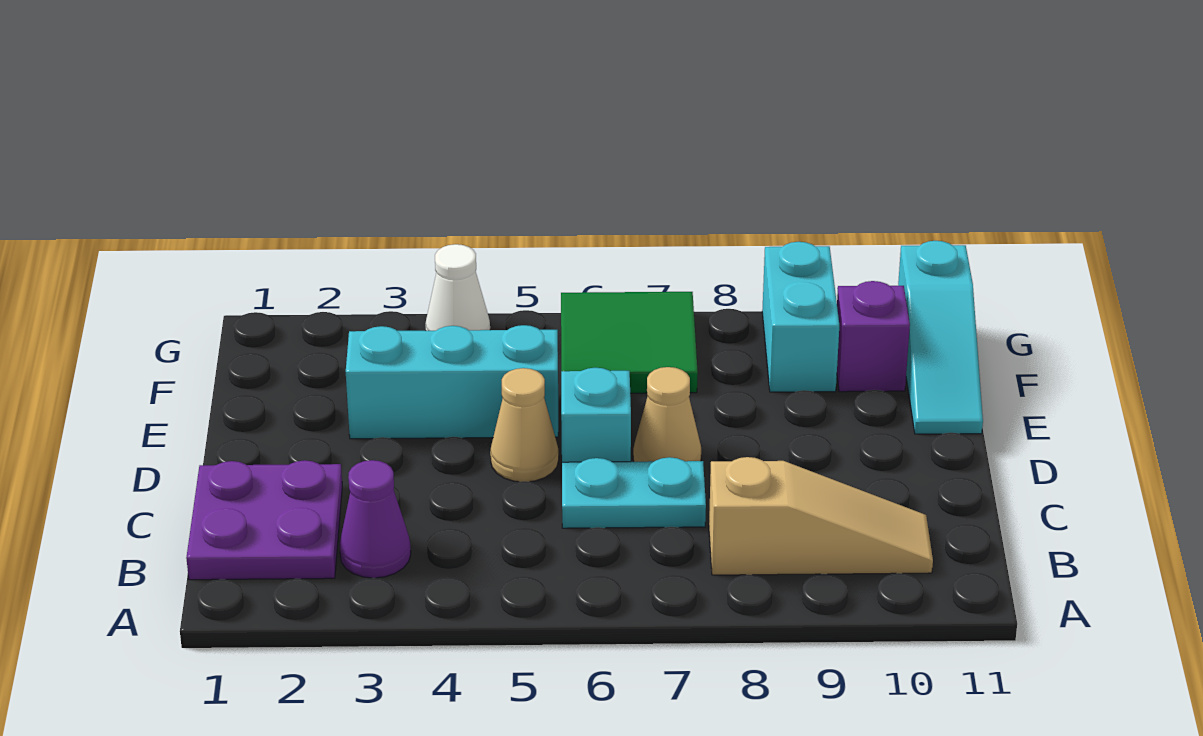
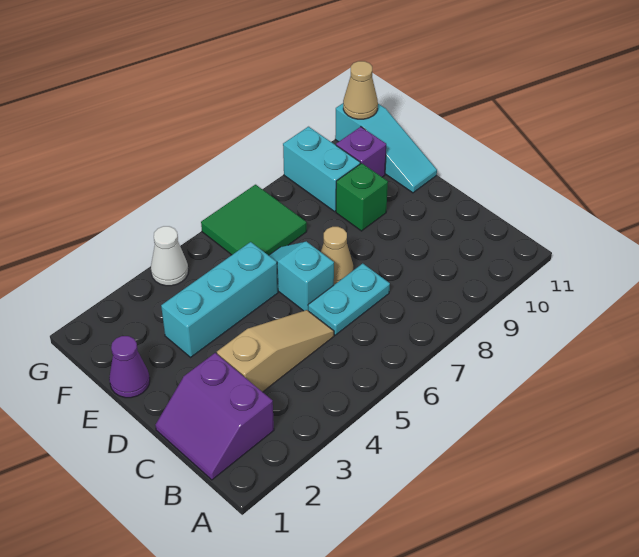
purple plate B1:C2 level 1 -> purple slope B1:C2 level 1 top 2
purple cone B3 level 1 -> purple cone E1 level 1
tan slope B8:B10 level 1 top 8 -> tan slope C3:C5 level 1 top 3
tan cone D5 level 1 -> tan cone G11 level 2
none -> green brick E9 level 1

